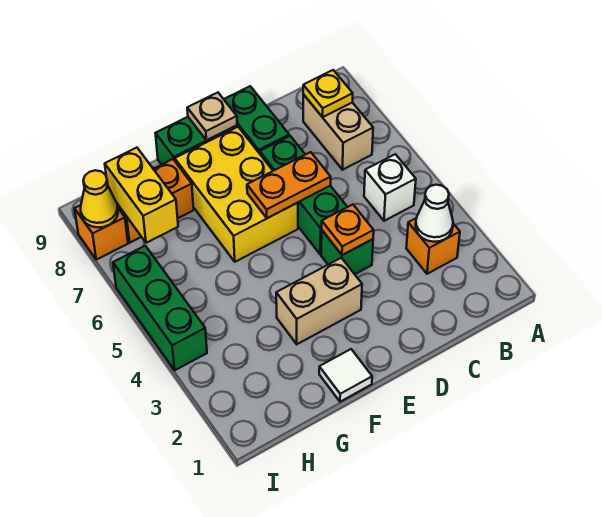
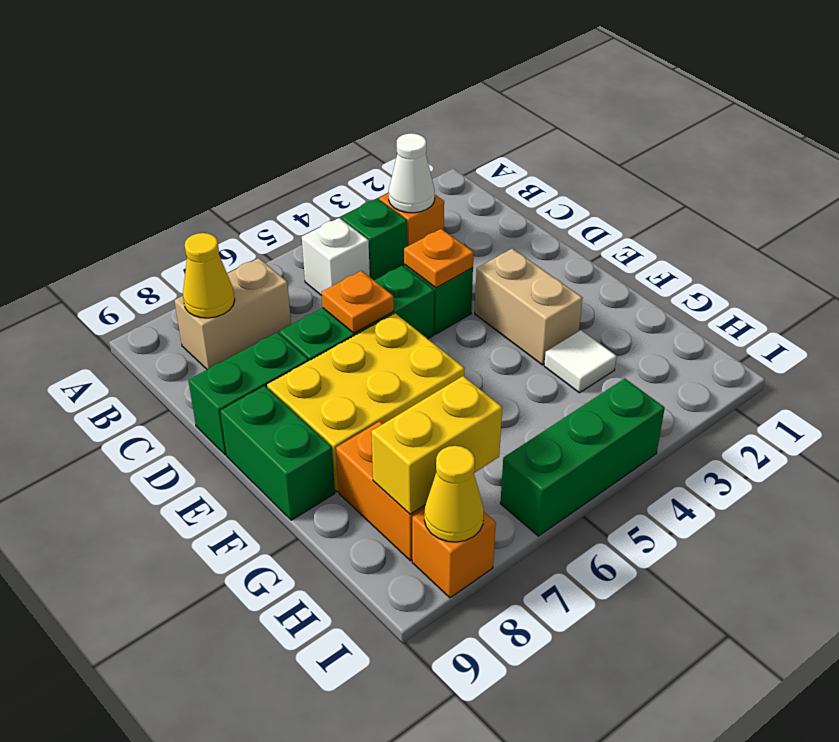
none -> green brick B4 level 1
yellow plate B8 level 2 -> yellow cone B8 level 2
orange plate D6:E6 level 2 -> orange plate D6 level 2
tan plate E9 level 2 -> none
white tile F1 level 1 -> white tile G3 level 1

